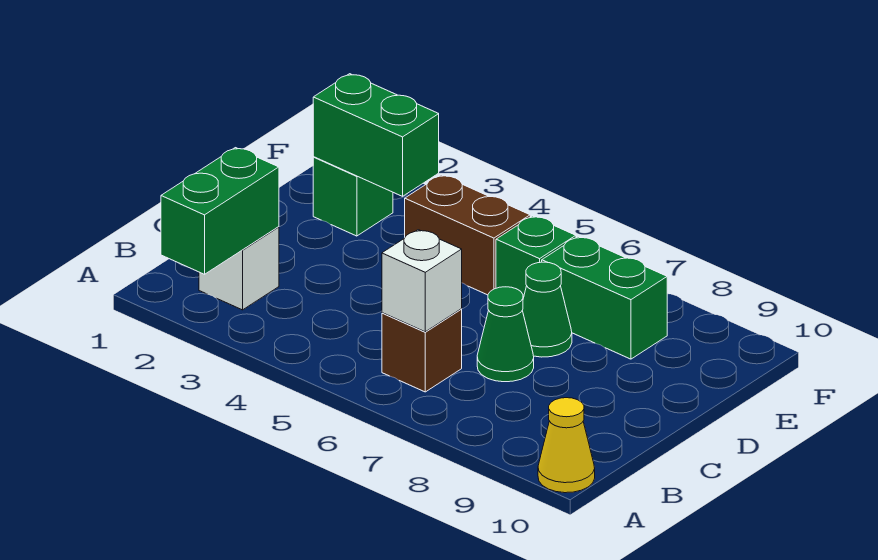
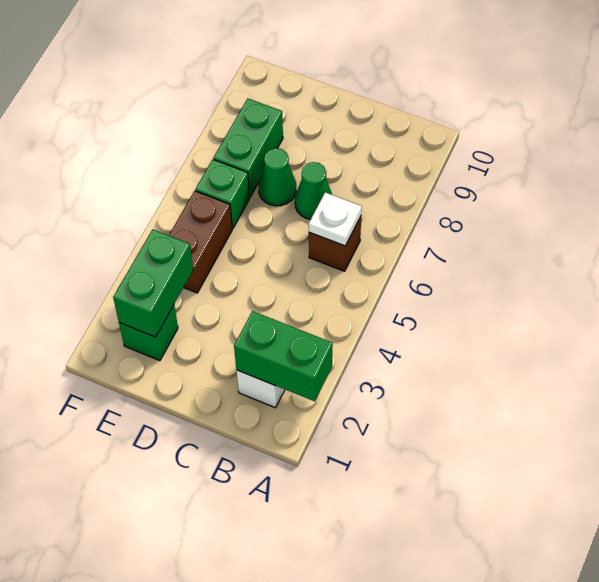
yellow cone A10 level 1 -> none
white brick B6 level 2 -> white plate B6 level 2

